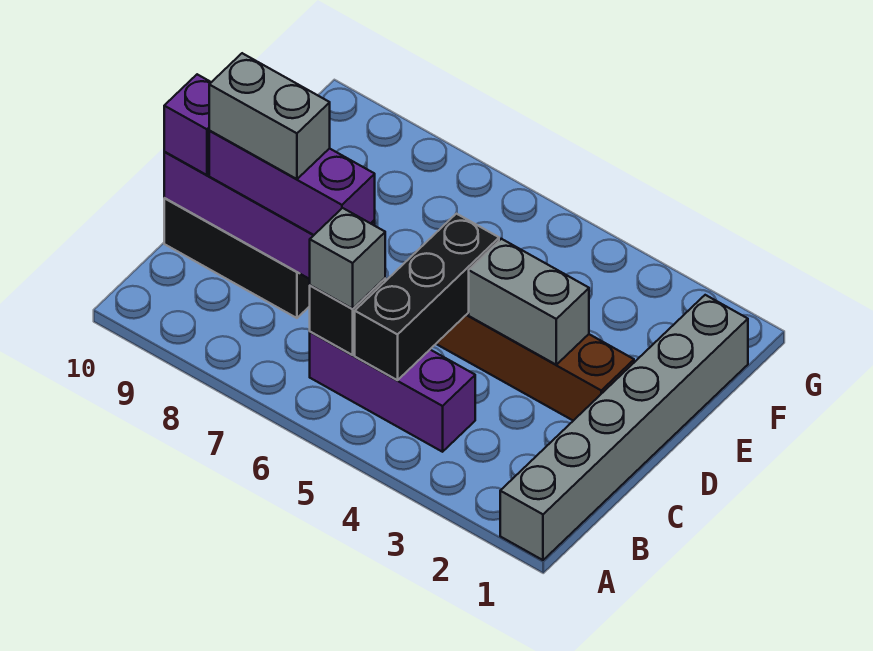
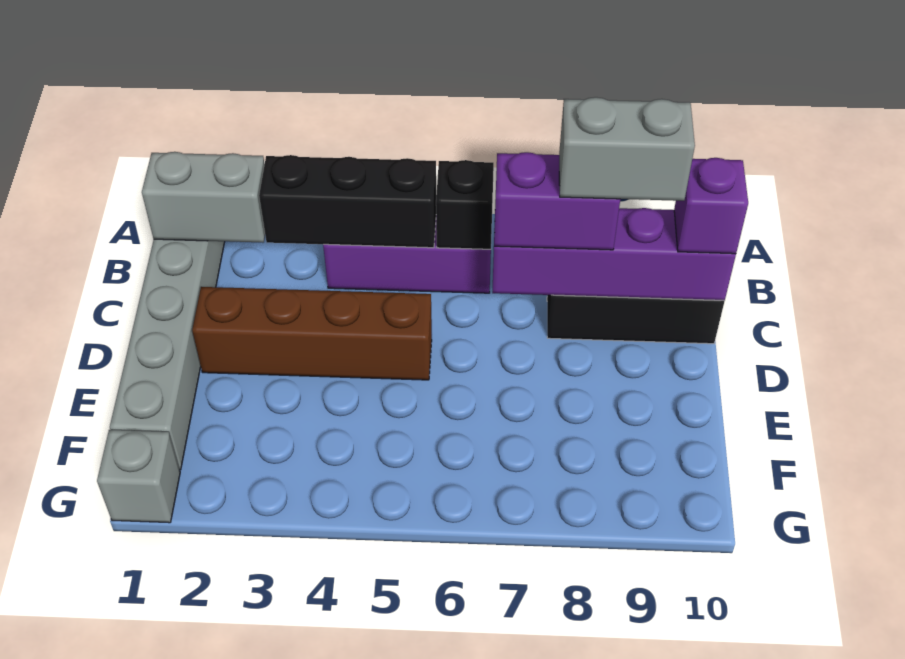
black brick B5:D5 level 2 -> black brick B3:B5 level 2
grey brick B6 level 3 -> grey brick G1 level 1
purple brick C7:C9 level 3 -> purple brick C7:C8 level 3
grey brick D3:D4 level 2 -> grey brick B1:B2 level 2

